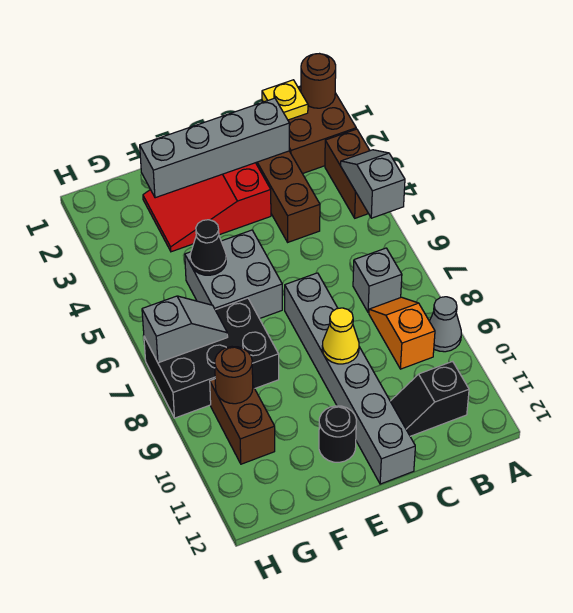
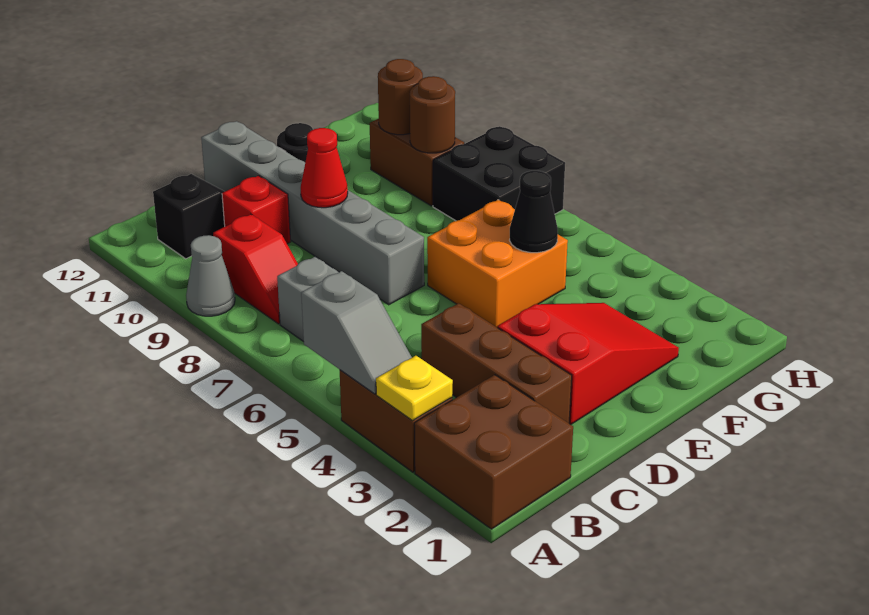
brown round brick A1 level 2 -> brown round brick G10 level 2
yellow plate B1 level 2 -> yellow plate A3 level 2
orange slope B8:B9 level 1 top 9 -> red slope B8:B9 level 1 top 9
grey brick C2:F2 level 2 -> none
none -> red brick C10 level 1
yellow cone D9 level 2 -> red cone D9 level 2
grey brick E5:F6 level 1 -> orange brick E5:F6 level 1
black brick F7:H8 level 1 -> black brick G7:H8 level 1
grey slope G7:H7 level 2 top H -> none

